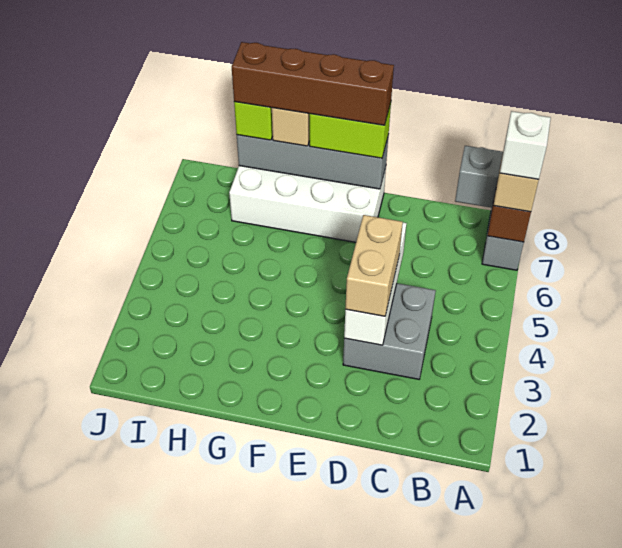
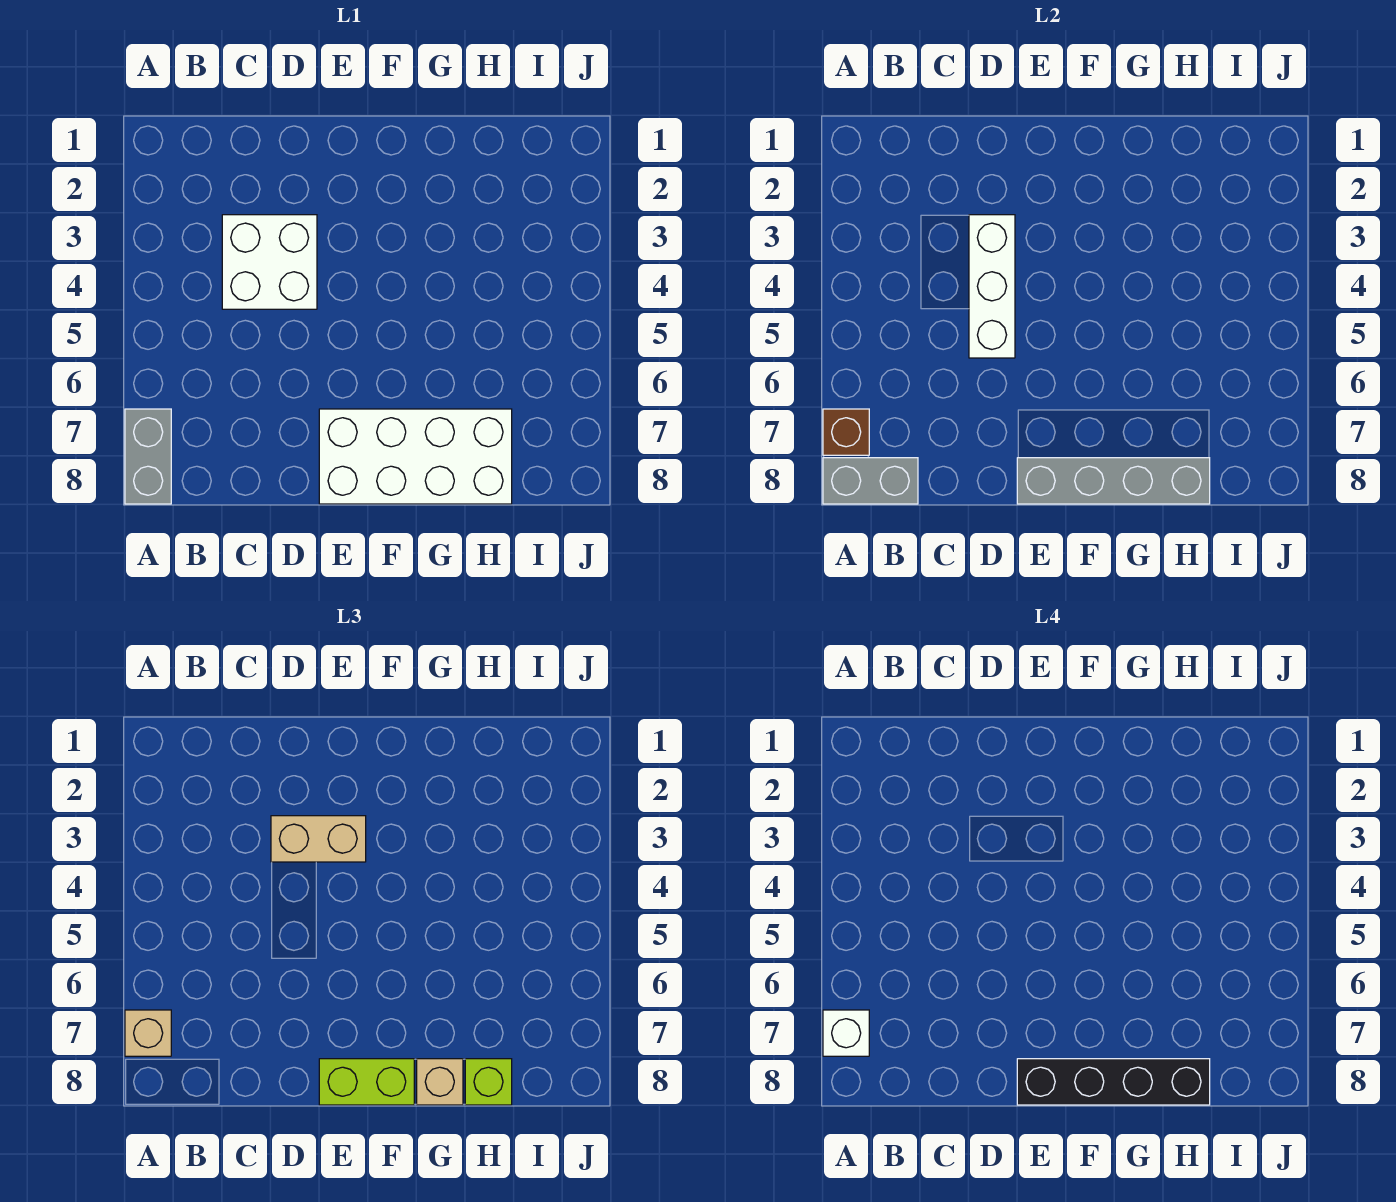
grey brick C3:D4 level 1 -> white brick C3:D4 level 1
tan brick D3:D4 level 3 -> tan brick D3:E3 level 3
brown brick E8:H8 level 4 -> black brick E8:H8 level 4

